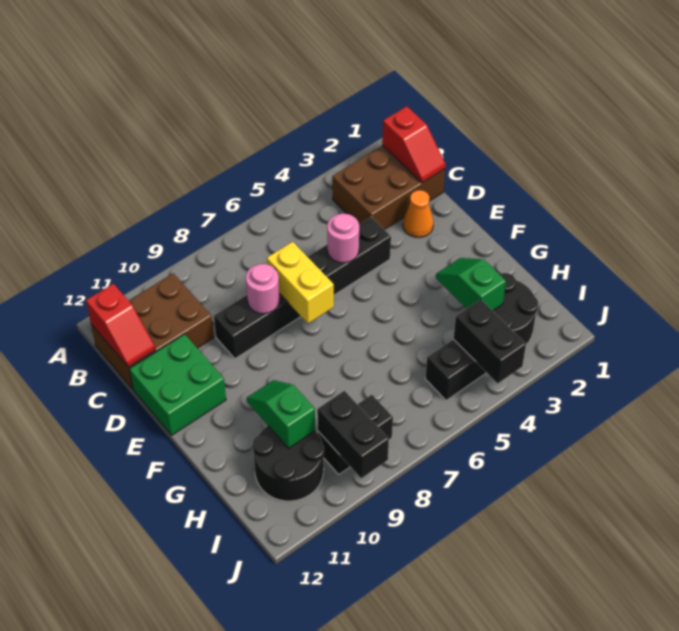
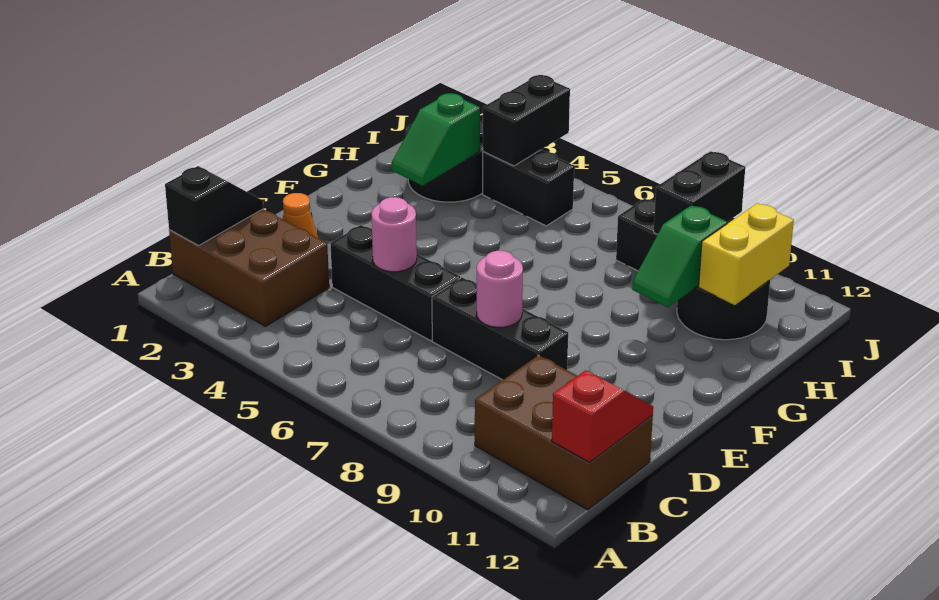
red slope B1:C1 level 2 top B -> black slope B1:C1 level 2 top B
yellow brick D7:E7 level 2 -> yellow brick H11:I11 level 2
green brick D11:E12 level 1 -> none

